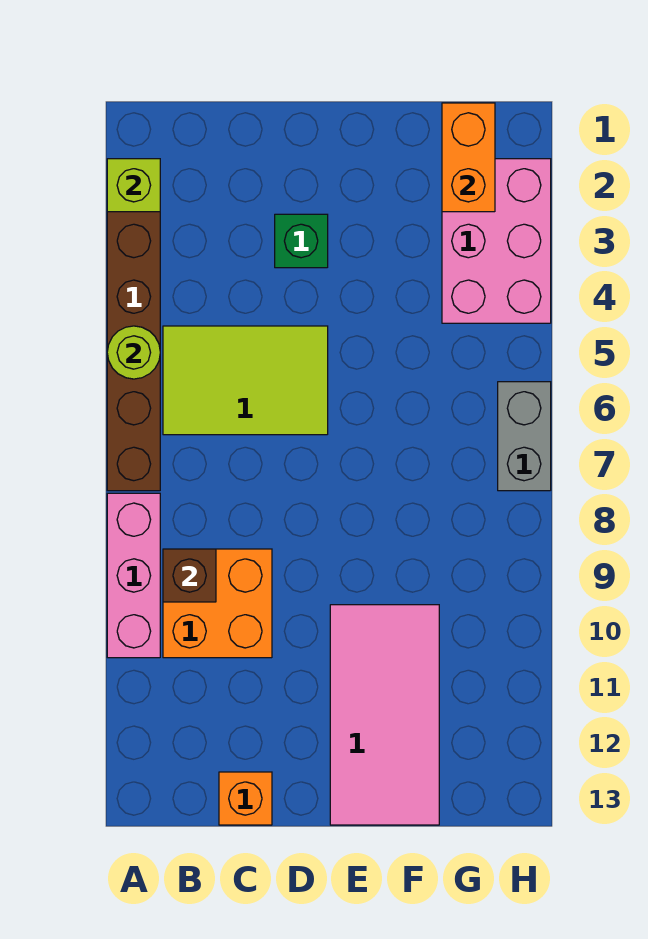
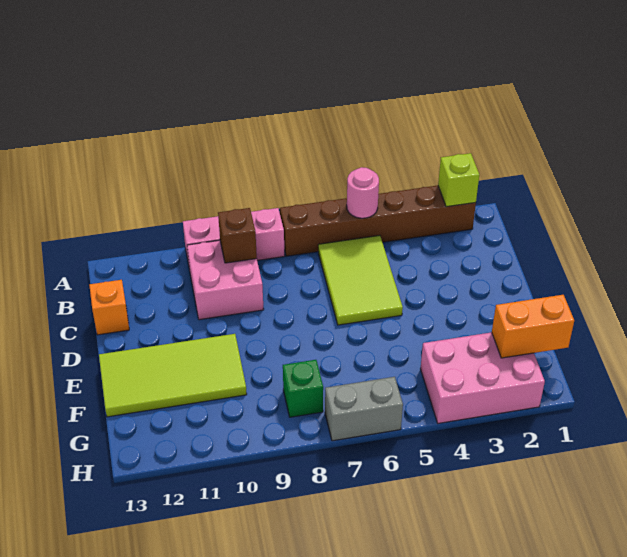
lime round brick A5 level 2 -> pink round brick A5 level 2
orange brick B9:C10 level 1 -> pink brick B9:C10 level 1
green brick D3 level 1 -> green brick G8 level 1
pink tile E10:F13 level 1 -> lime tile E10:F13 level 1

